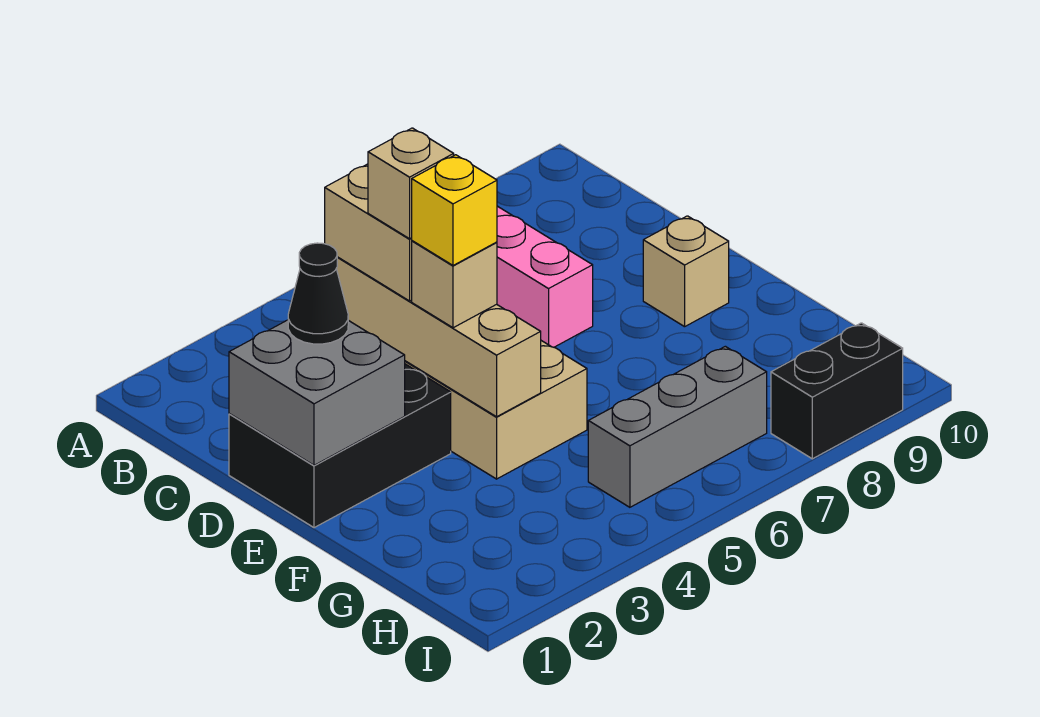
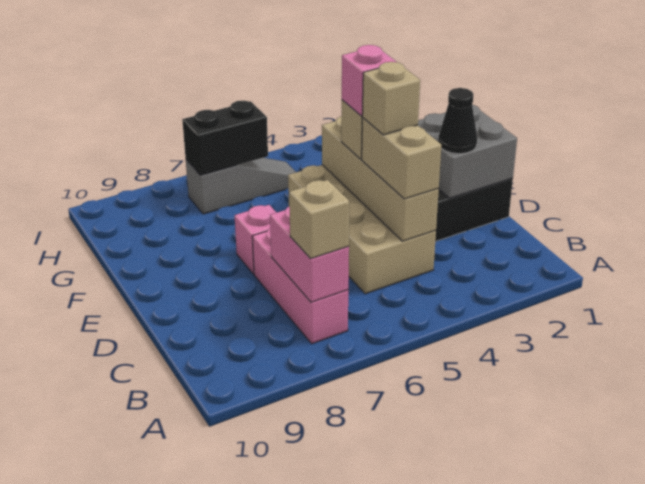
none -> pink brick B7:C7 level 2
yellow brick E4 level 4 -> pink brick E4 level 4
none -> pink brick E7 level 1
tan brick E9 level 1 -> tan brick B7 level 3
grey brick H5:H7 level 1 -> grey slope H5:H7 level 1 top 7
black brick I8:I9 level 1 -> black brick H6:H7 level 2

